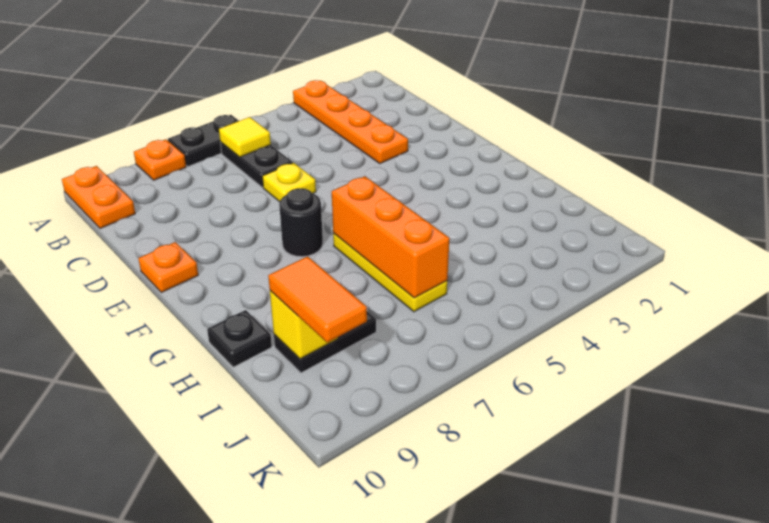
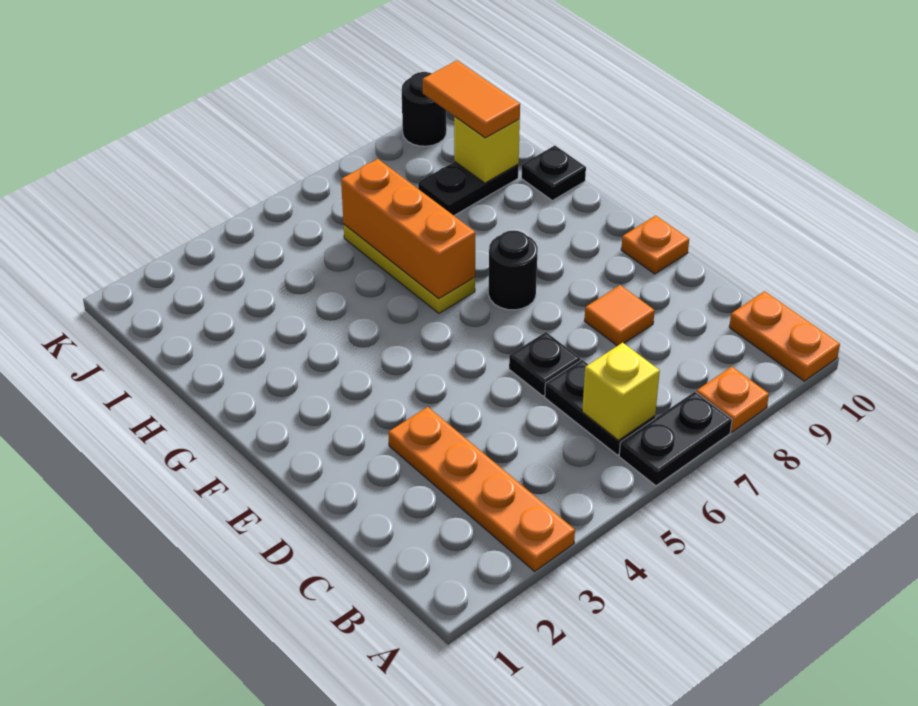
yellow tile B6 level 2 -> yellow brick B6 level 2
yellow plate D6 level 1 -> black plate D6 level 1
none -> orange tile D8 level 1
none -> black round brick K9 level 1

